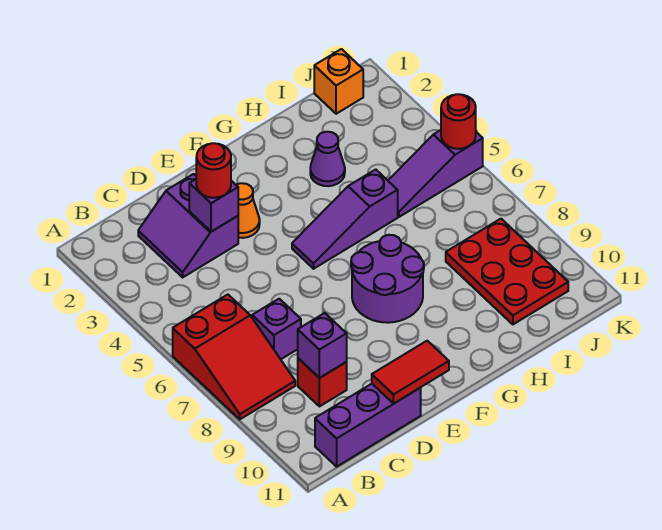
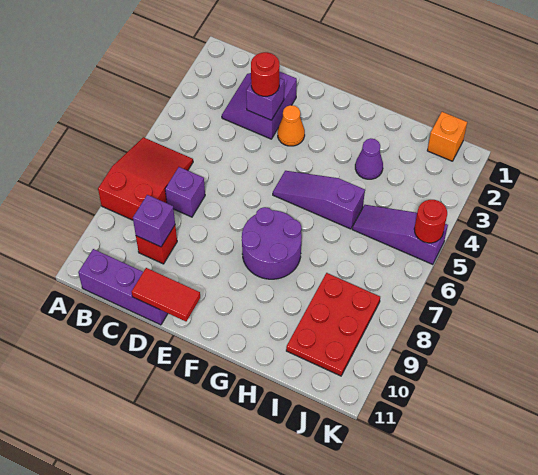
red slope A6:B8 level 1 top 6 -> red slope A6:B8 level 1 top 8

